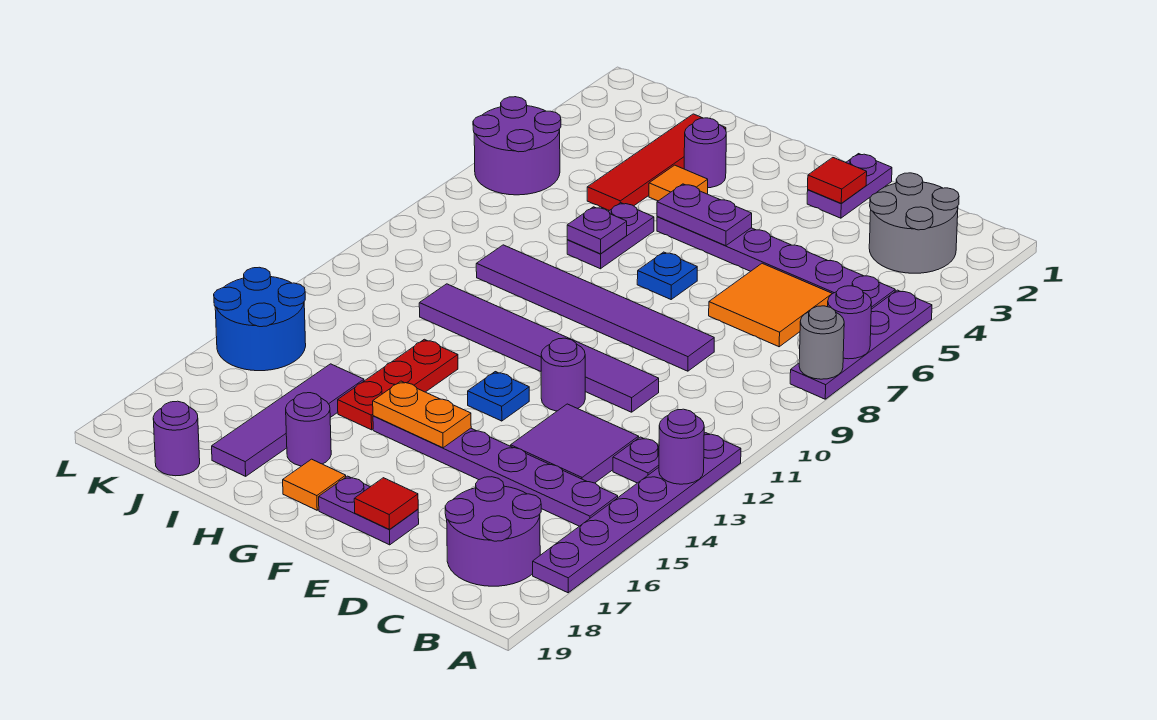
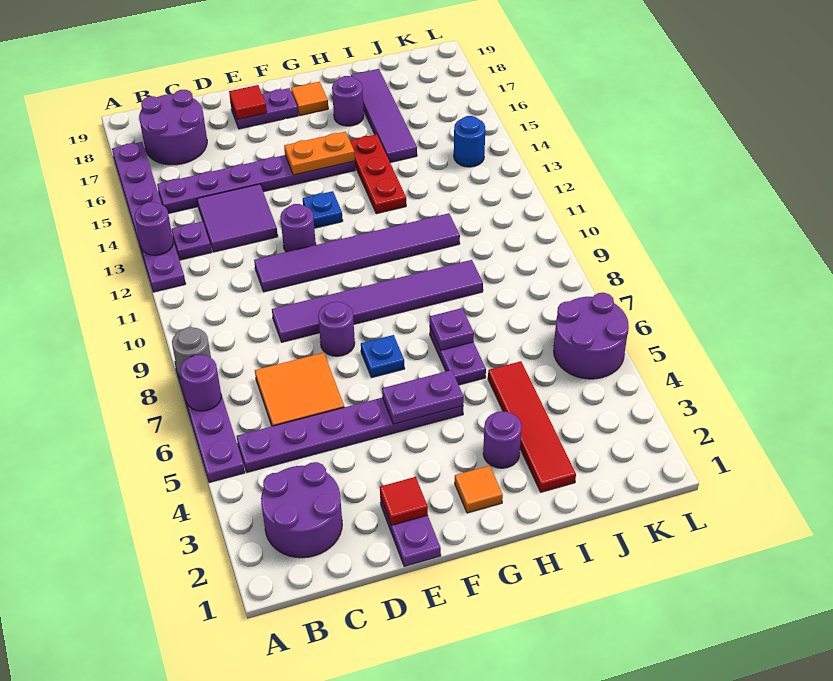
grey round brick B2:C3 level 1 -> purple round brick B2:C3 level 1
orange tile H4 level 1 -> orange tile G2 level 1
purple round brick J19 level 1 -> purple round brick E8 level 1
blue round brick K14:L15 level 1 -> blue round brick K14 level 1

